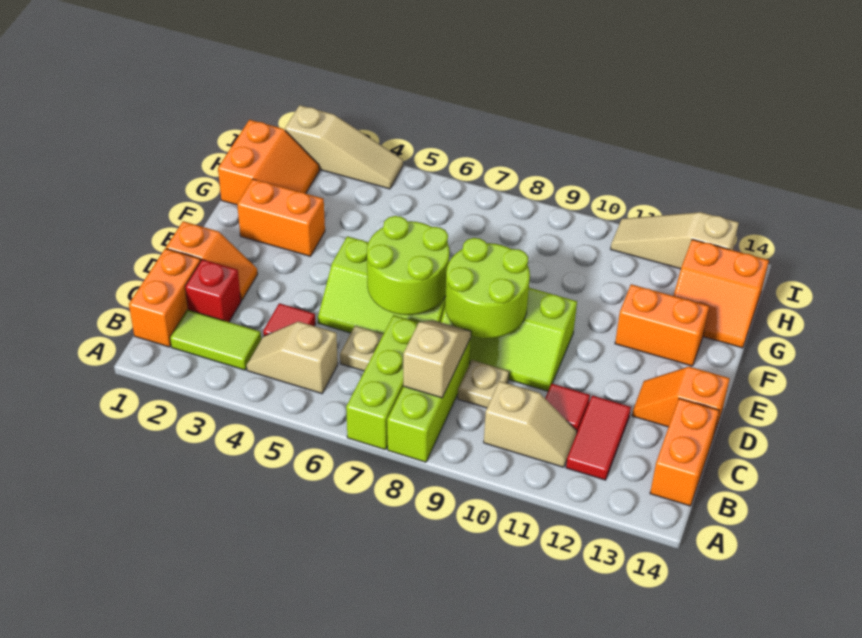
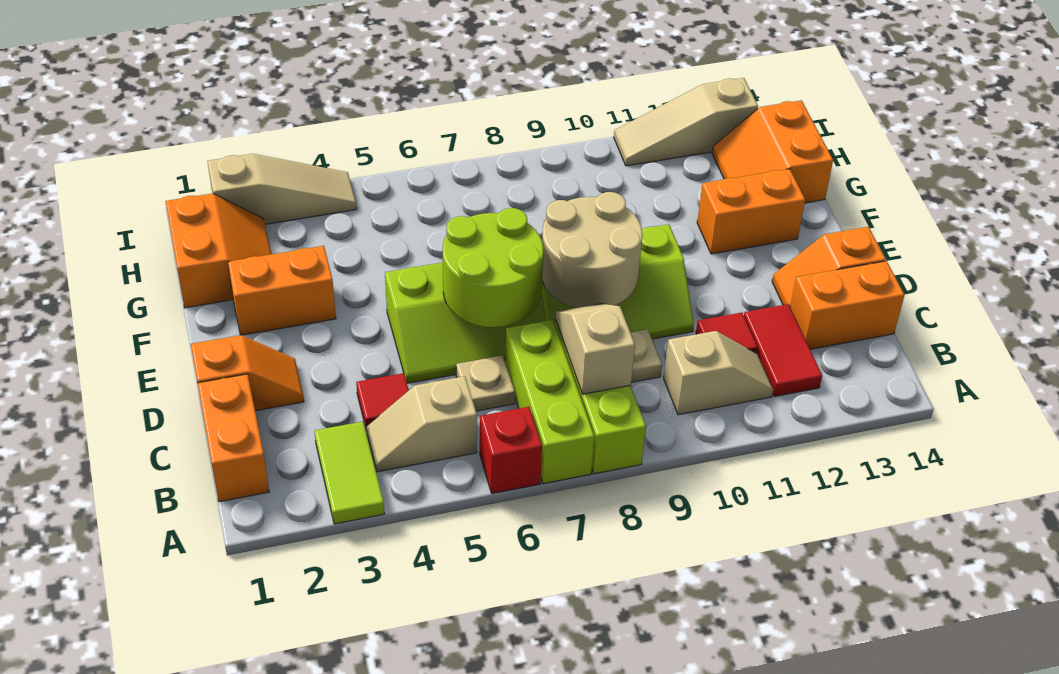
lime tile B2:B3 level 1 -> lime tile A3:B3 level 1
orange brick B14:C14 level 1 -> orange brick C13:C14 level 1
red brick C2 level 1 -> red brick A6 level 1
lime round brick D8:E9 level 2 -> tan round brick D8:E9 level 2
orange slope G13:H14 level 1 top H -> orange slope G13:H14 level 1 top 14

